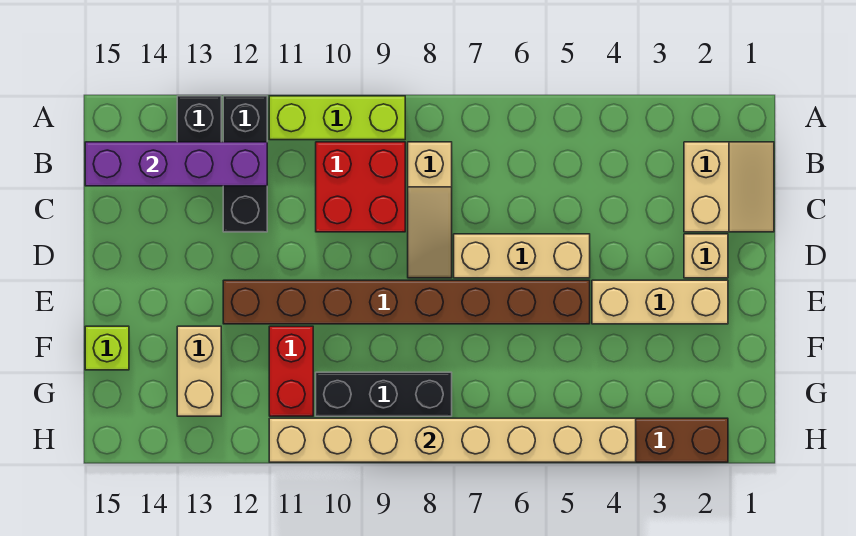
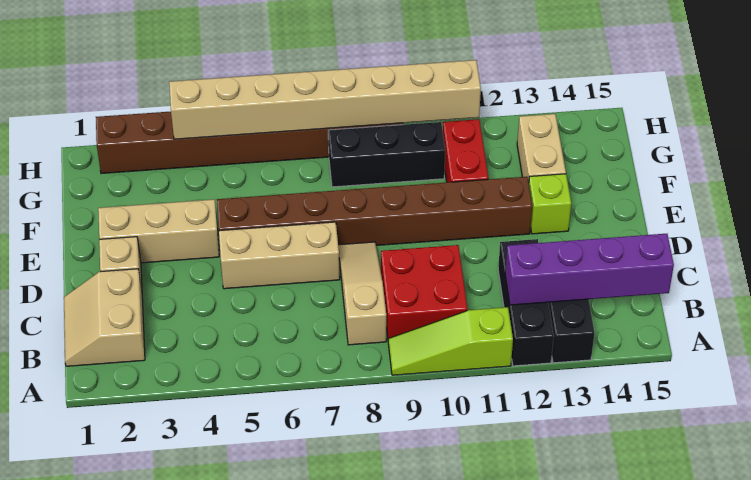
lime brick A9:A11 level 1 -> lime slope A9:A11 level 1 top 11
lime brick F15 level 1 -> lime brick E13 level 1

